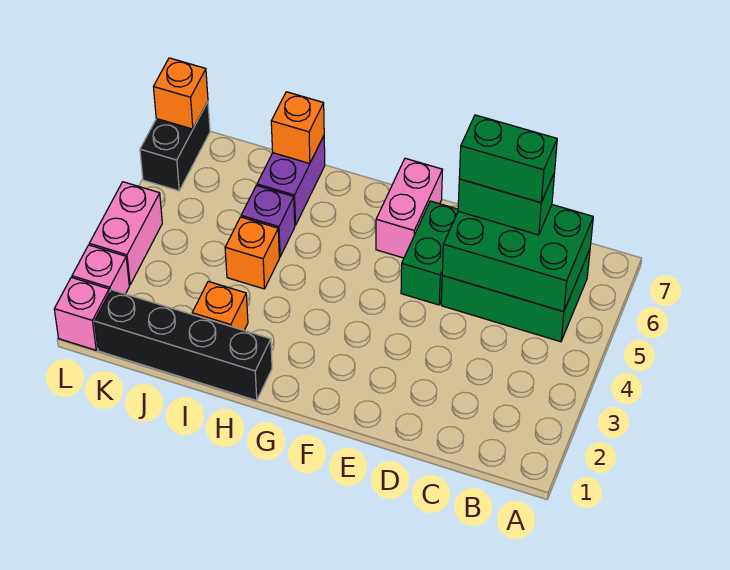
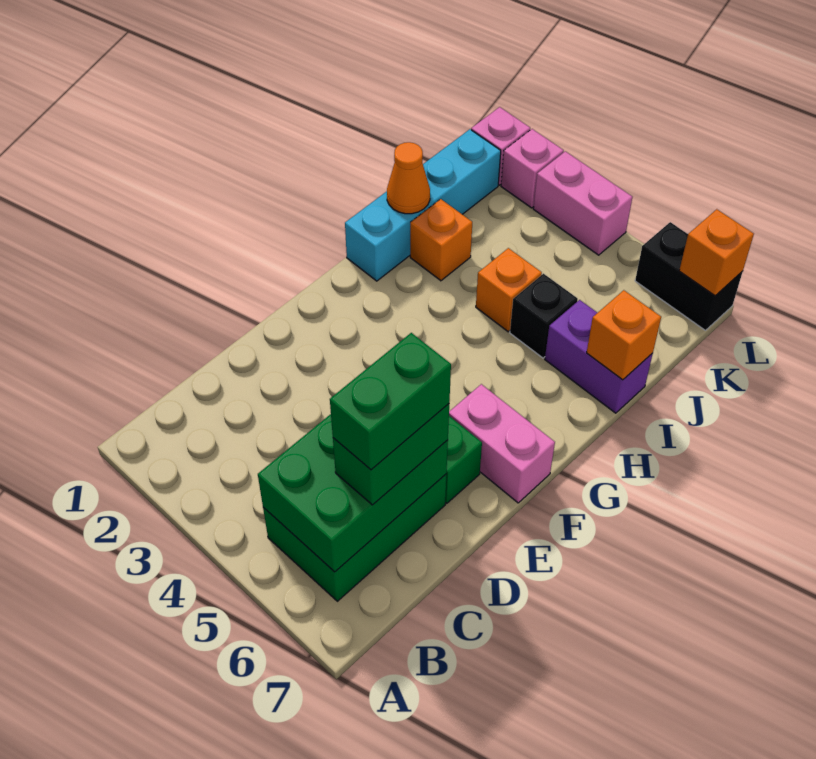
black brick H1:K1 level 1 -> cyan brick H1:K1 level 1
none -> orange cone I1 level 2
purple brick I5 level 1 -> black brick I5 level 1

